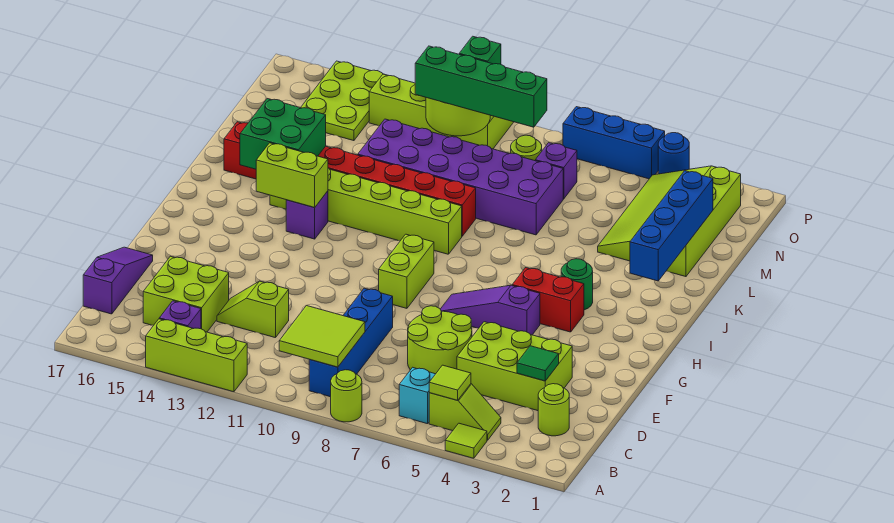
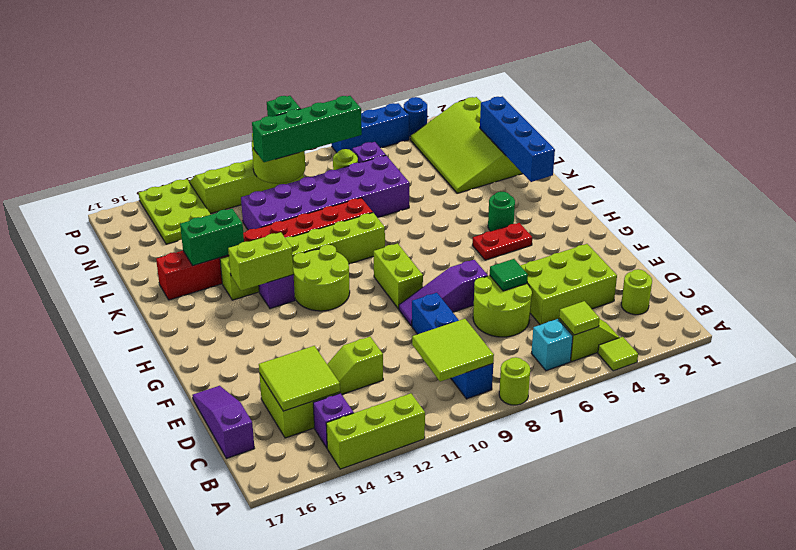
none -> lime tile C14:D15 level 2
green tile D3 level 2 -> green tile E6 level 2
purple slope G5:G7 level 1 top 5 -> purple slope F7:F9 level 1 top 7
red brick H4:H5 level 1 -> red plate H4:H5 level 1
none -> lime round brick H11:I12 level 1
green brick J14:K15 level 2 -> green brick K14:K15 level 2

